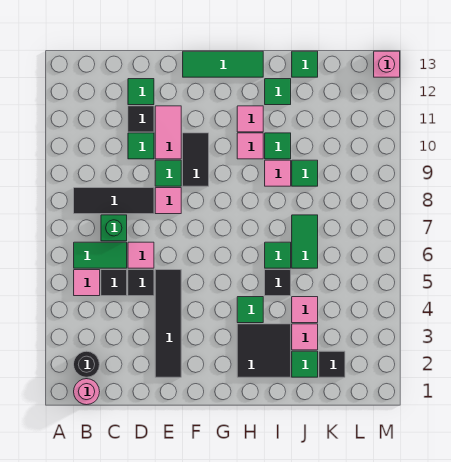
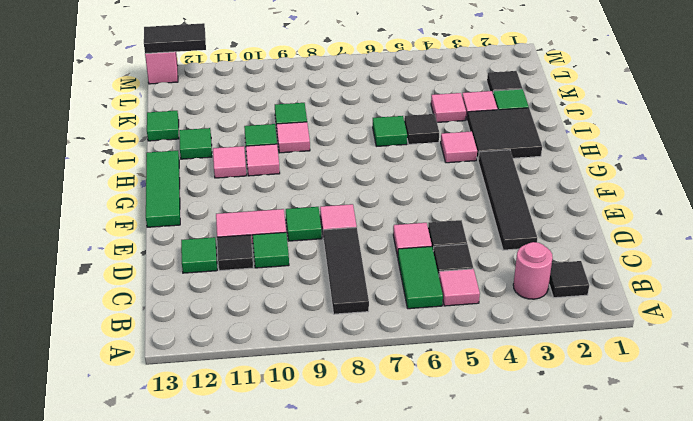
pink round brick B1 level 1 -> pink round brick B3 level 1
black round brick B2 level 1 -> black tile B2 level 1
green brick C7 level 1 -> none
black tile E2:E5 level 1 -> black tile D3:G3 level 1
black tile F9:F10 level 1 -> black tile M12:M13 level 2
green tile H4 level 1 -> pink tile H4 level 1
green tile J6:J7 level 1 -> none

